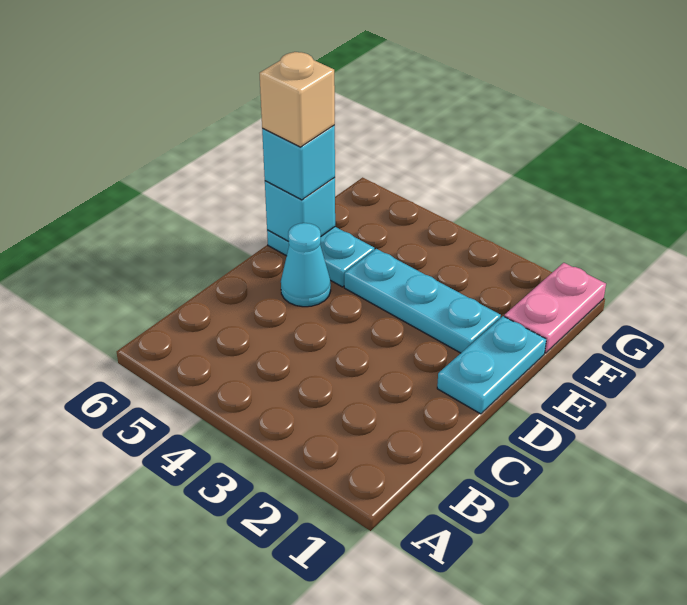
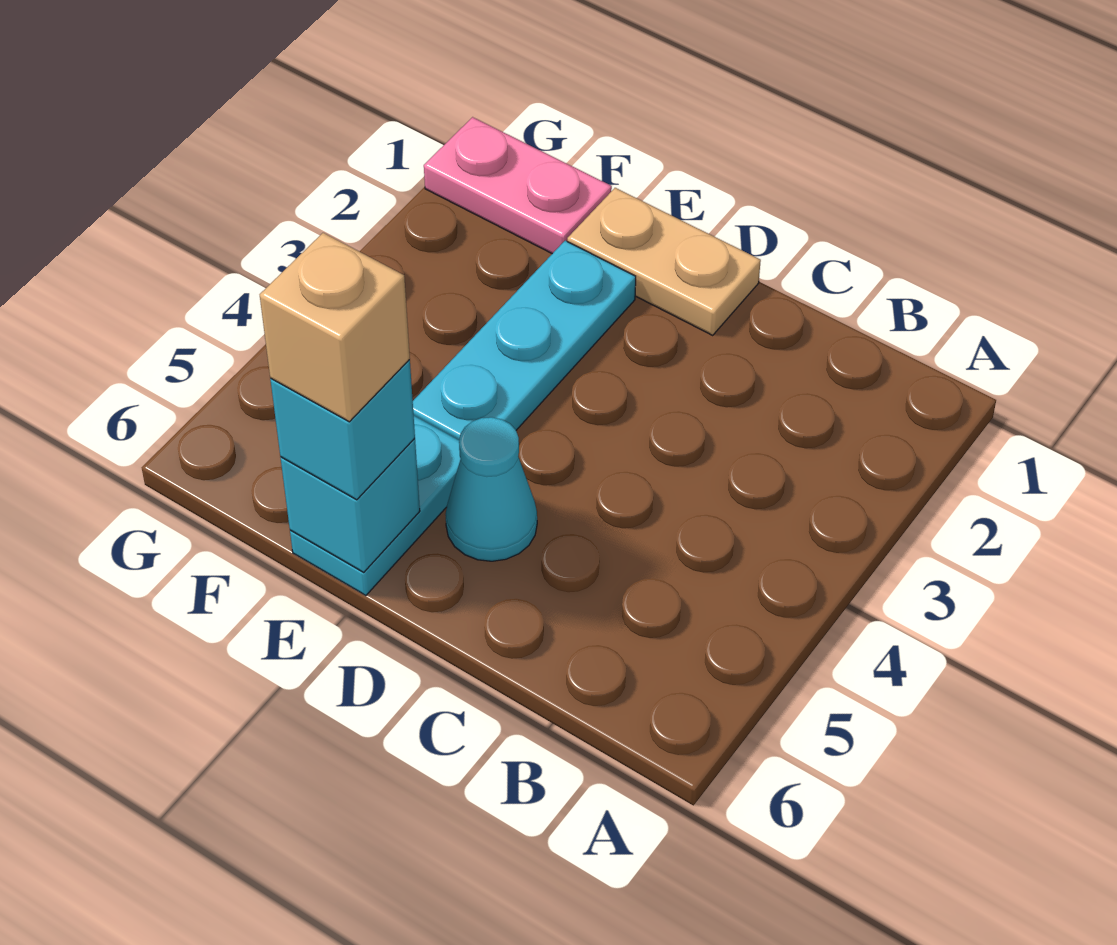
cyan plate D1:E1 level 1 -> tan plate D1:E1 level 1

